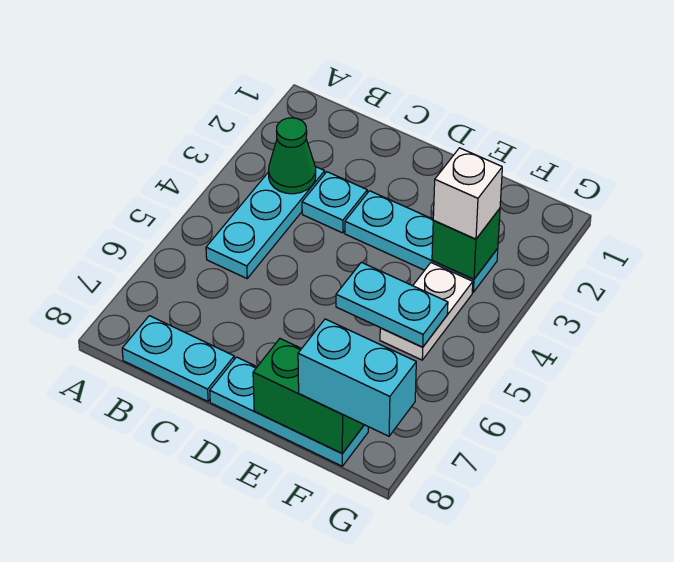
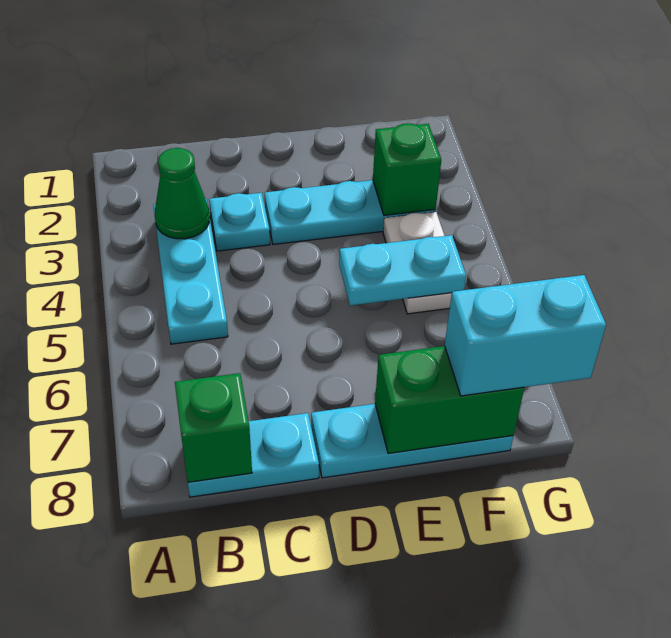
none -> green brick B8 level 2
white brick F3 level 3 -> none

